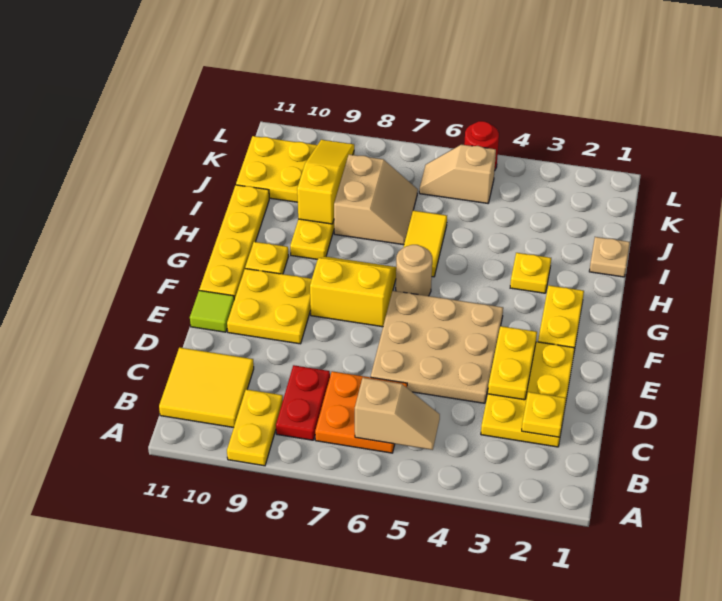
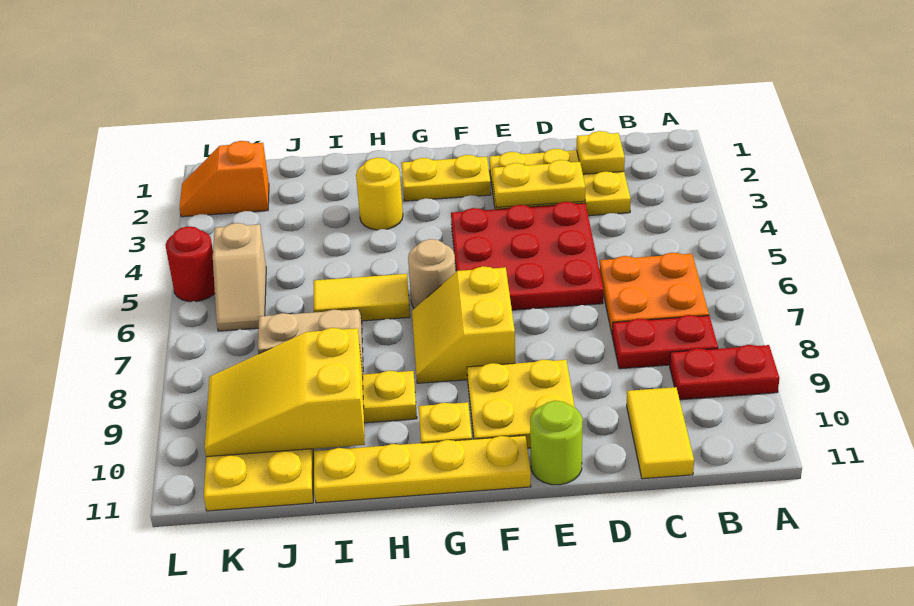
yellow plate A9:B9 level 1 -> red plate A9:B9 level 1
tan slope B5:B6 level 2 top 6 -> none
yellow tile B10:C11 level 1 -> yellow tile C10:C11 level 1
tan plate D4:F6 level 1 -> red plate D4:F6 level 1
lime tile E11 level 1 -> lime round brick E11 level 1
yellow plate H3 level 1 -> yellow round brick H3 level 1
tan plate I1 level 1 -> none
yellow slope I9:K9 level 2 top I -> yellow slope I9:K10 level 2 top I
none -> orange slope K2:L2 level 1 top K

